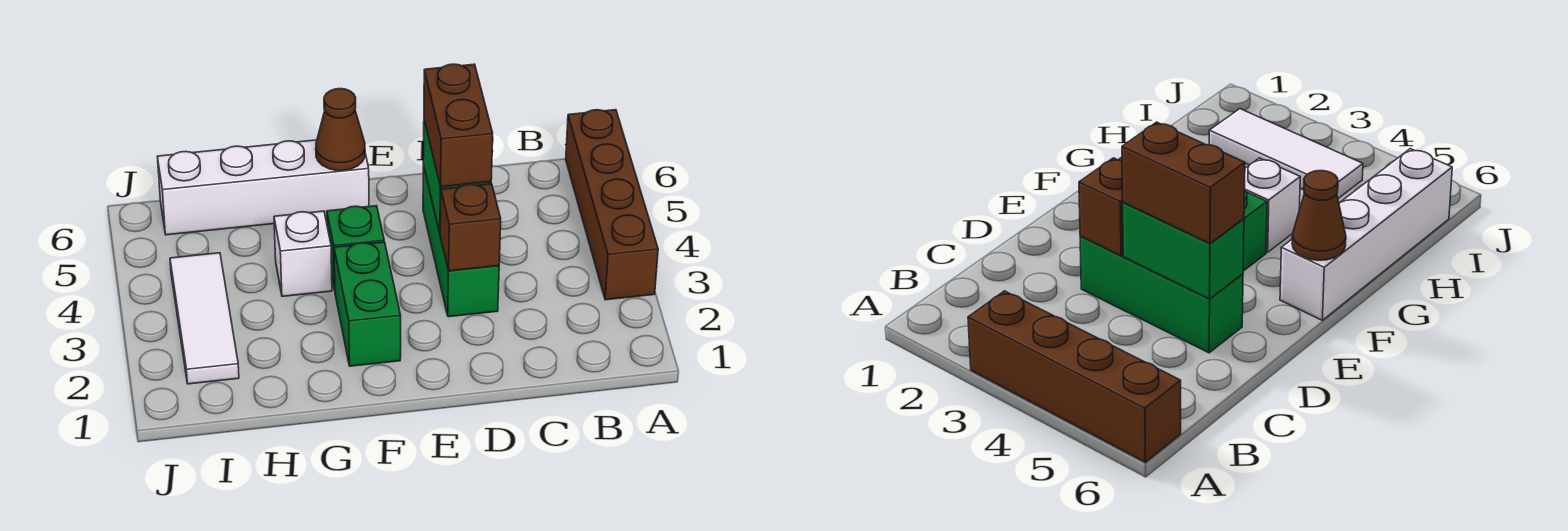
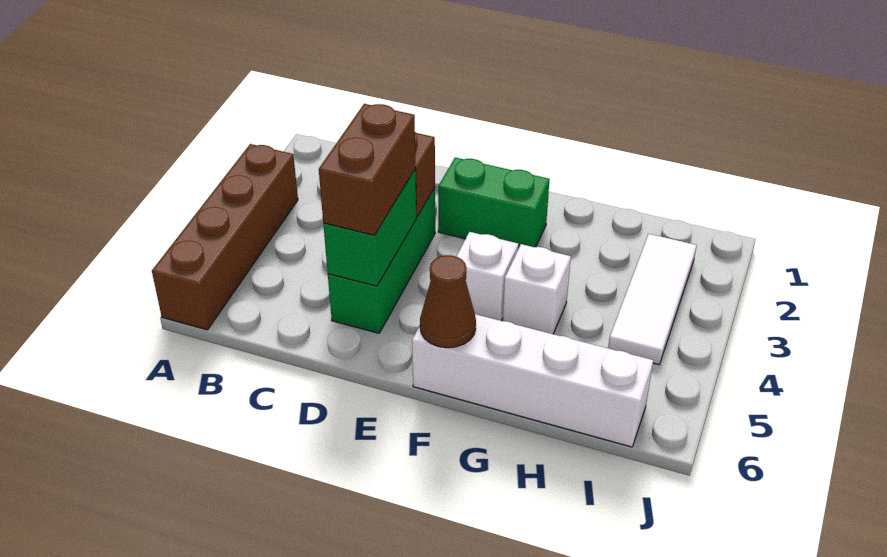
green brick F2:F3 level 1 -> green brick E2:F2 level 1
green brick F4 level 1 -> white brick F4 level 1

